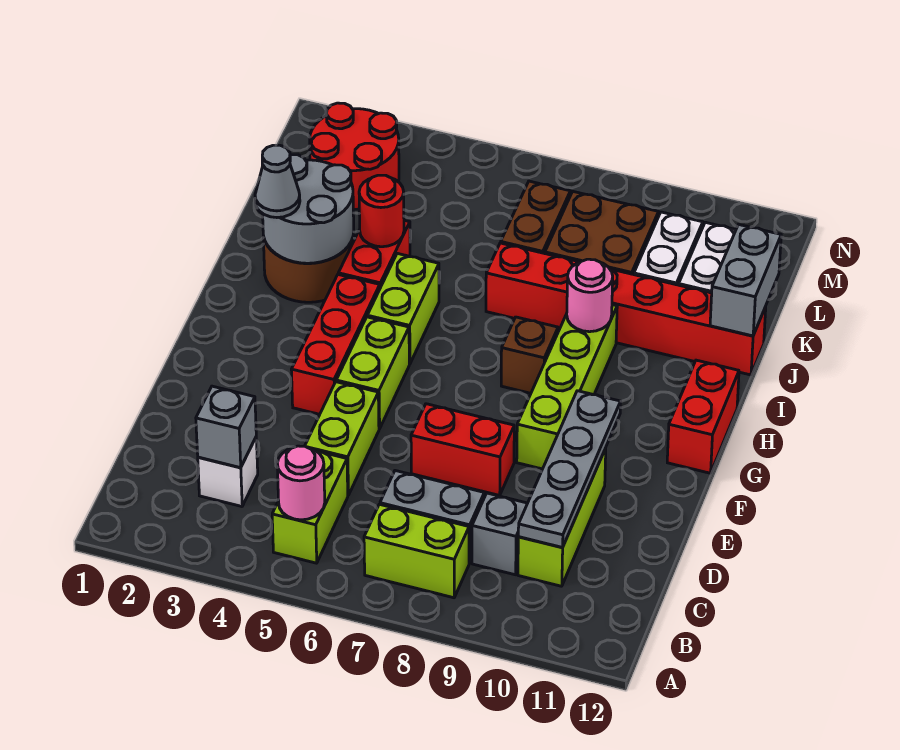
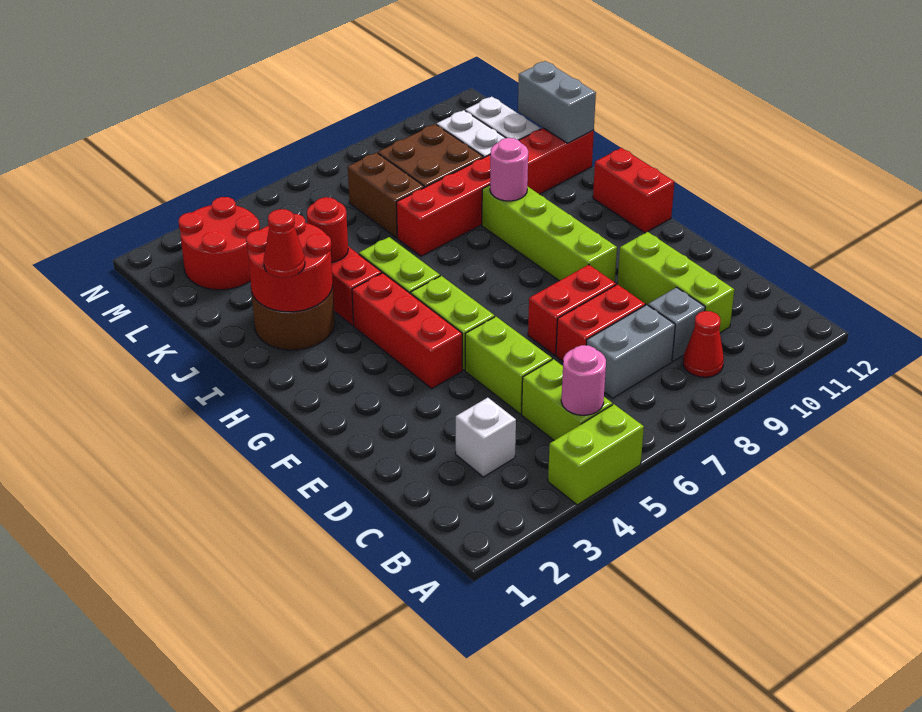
lime brick B7:B8 level 1 -> lime brick A4:A5 level 1
none -> red cone B9 level 1
grey brick C3 level 2 -> none
grey plate C10:F10 level 2 -> none
none -> red brick D7:D8 level 1
brown brick H8 level 1 -> none
grey round brick I2:J3 level 2 -> red round brick I2:J3 level 2
grey cone I2 level 3 -> red cone I2 level 3

